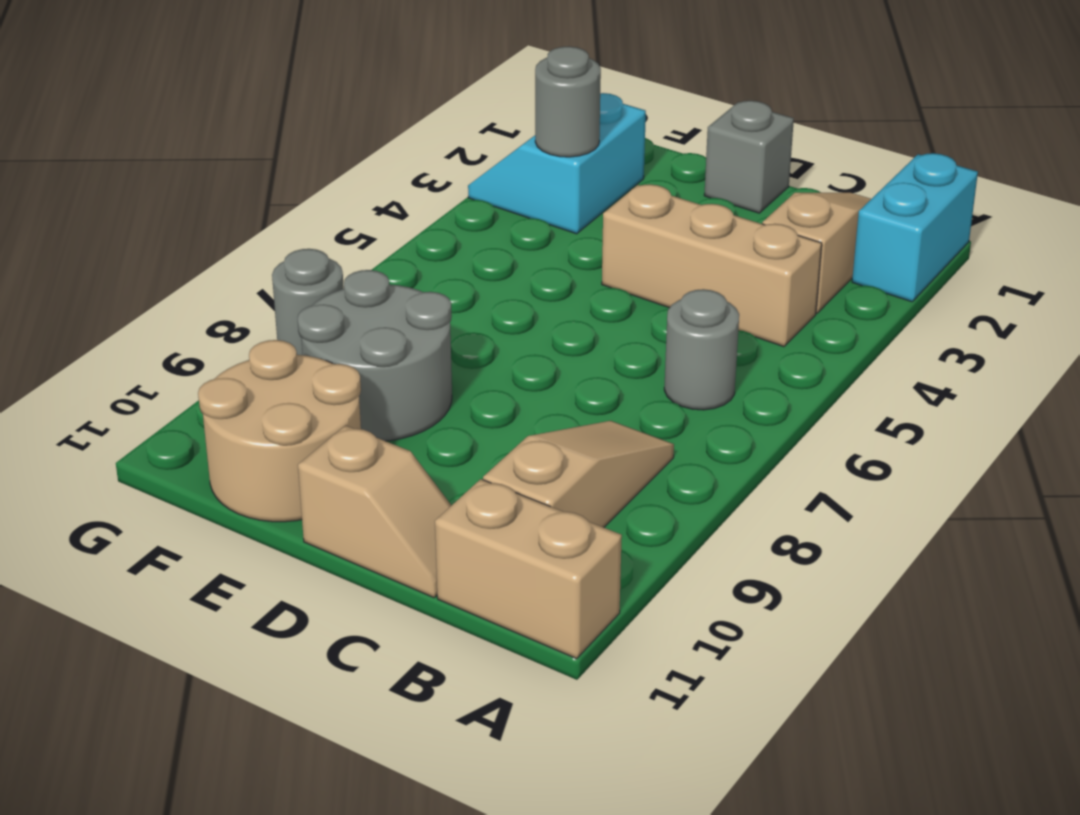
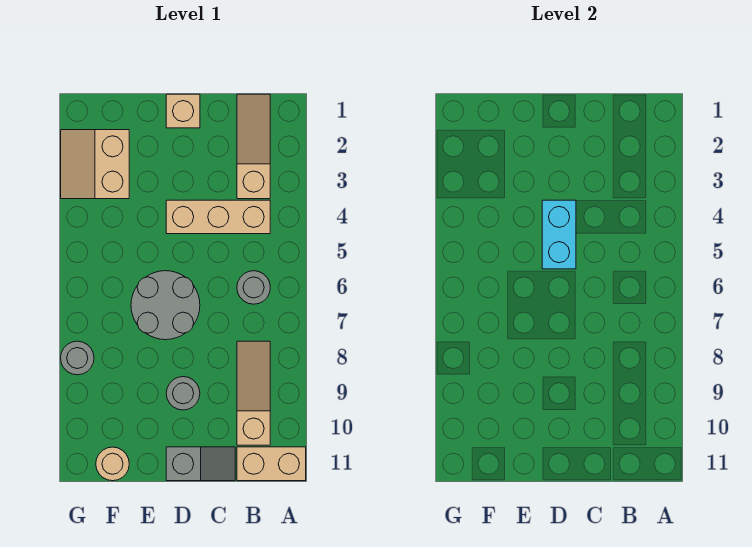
cyan brick A1:A2 level 1 -> cyan brick D4:D5 level 2
tan slope C11:D11 level 1 top D -> grey slope C11:D11 level 1 top D
grey brick D1 level 1 -> tan brick D1 level 1
grey round brick E8:F9 level 1 -> grey round brick D6:E7 level 1
tan round brick E10:F11 level 1 -> tan round brick F11 level 1
cyan slope F2:G3 level 1 top F -> tan slope F2:G3 level 1 top F
grey round brick F3 level 2 -> grey round brick D9 level 1

